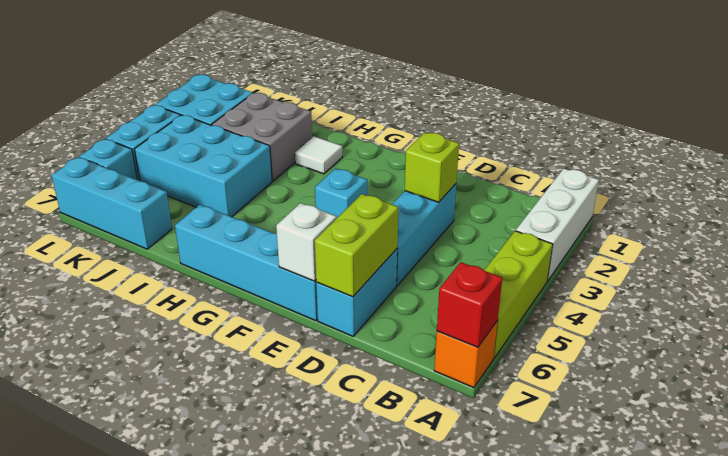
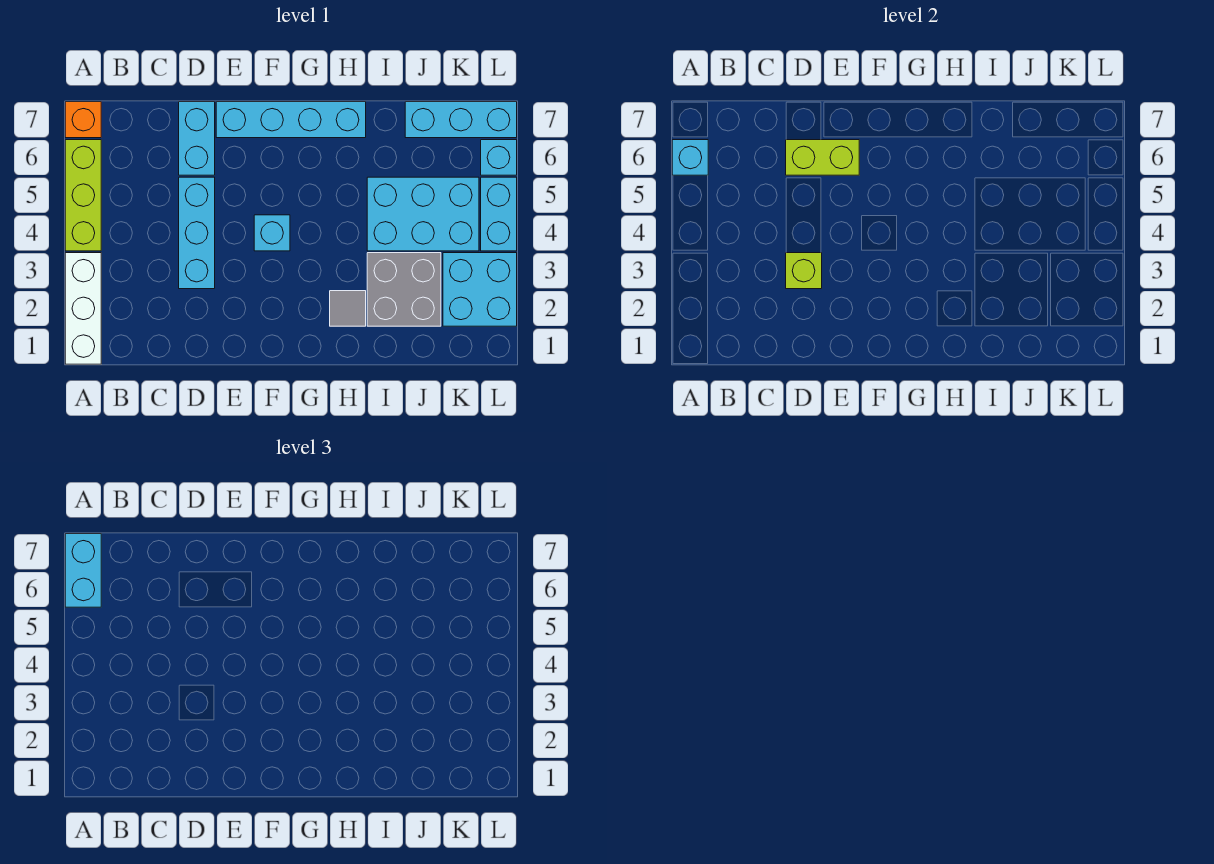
none -> cyan brick A6 level 2
none -> cyan brick A6:A7 level 3
red brick A7 level 2 -> none
lime brick D6:D7 level 2 -> lime brick D6:E6 level 2
white brick E7 level 2 -> none
white tile H2 level 1 -> grey tile H2 level 1

